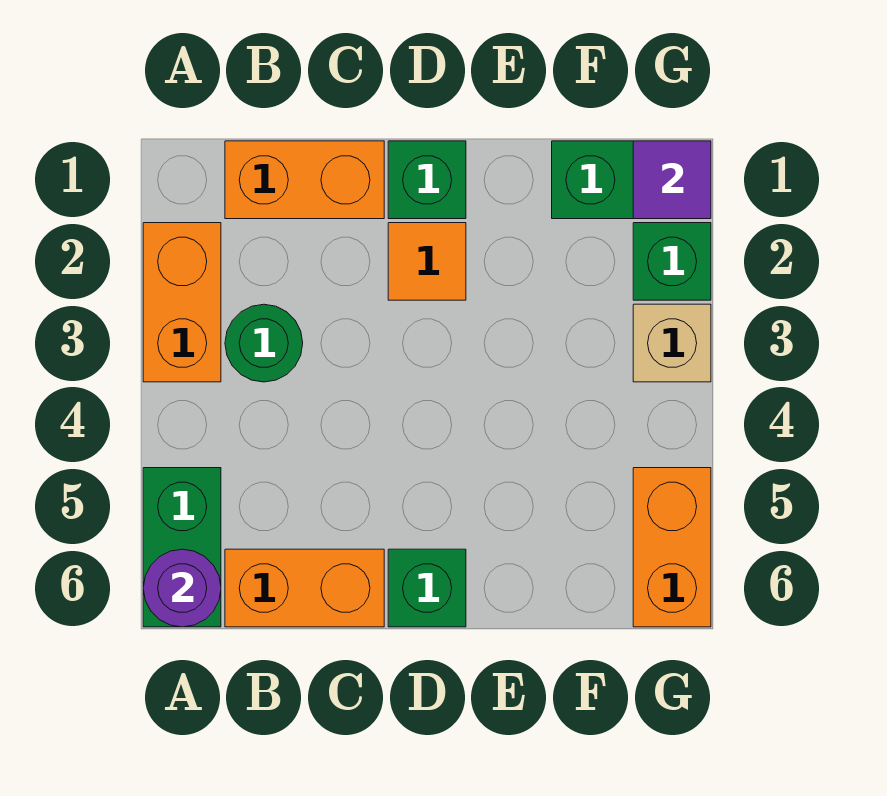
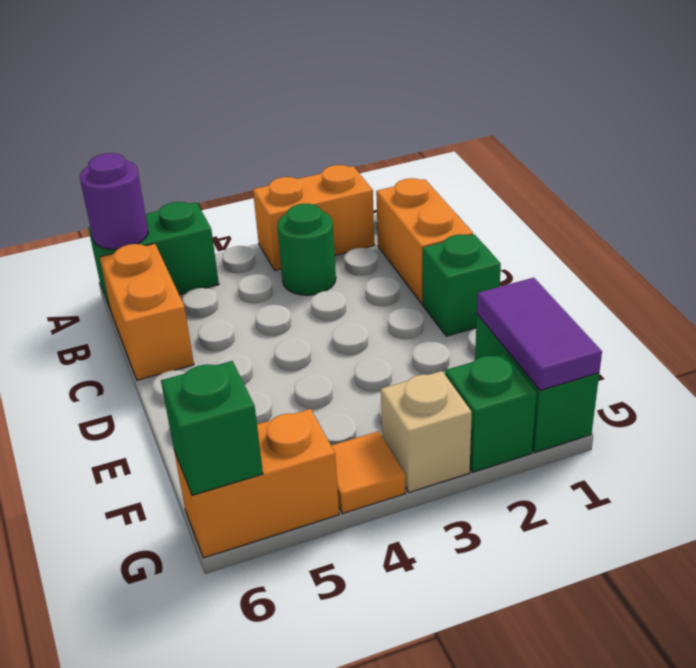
orange tile D2 level 1 -> orange tile G4 level 1
green brick D6 level 1 -> green brick G6 level 2
purple tile G1 level 2 -> purple tile F1:G1 level 2

